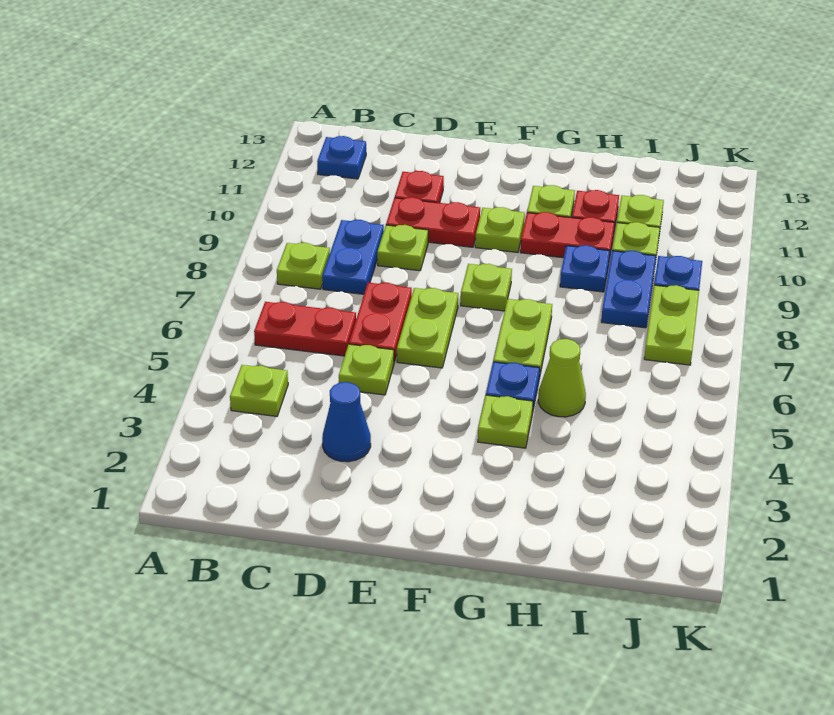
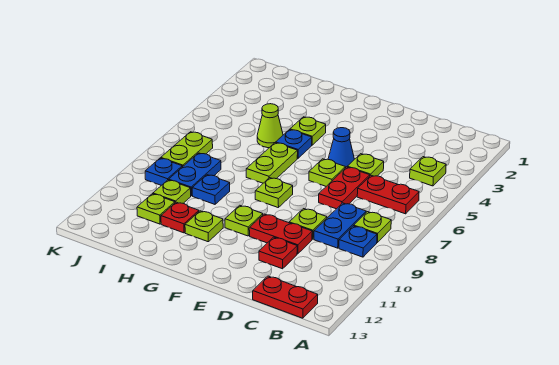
blue plate B12 level 1 -> blue plate B9 level 1
blue cone D3 level 1 -> blue cone E5 level 1
lime plate E6:E7 level 1 -> lime plate E6 level 1
red plate G10:H10 level 1 -> red plate B13:C13 level 1

